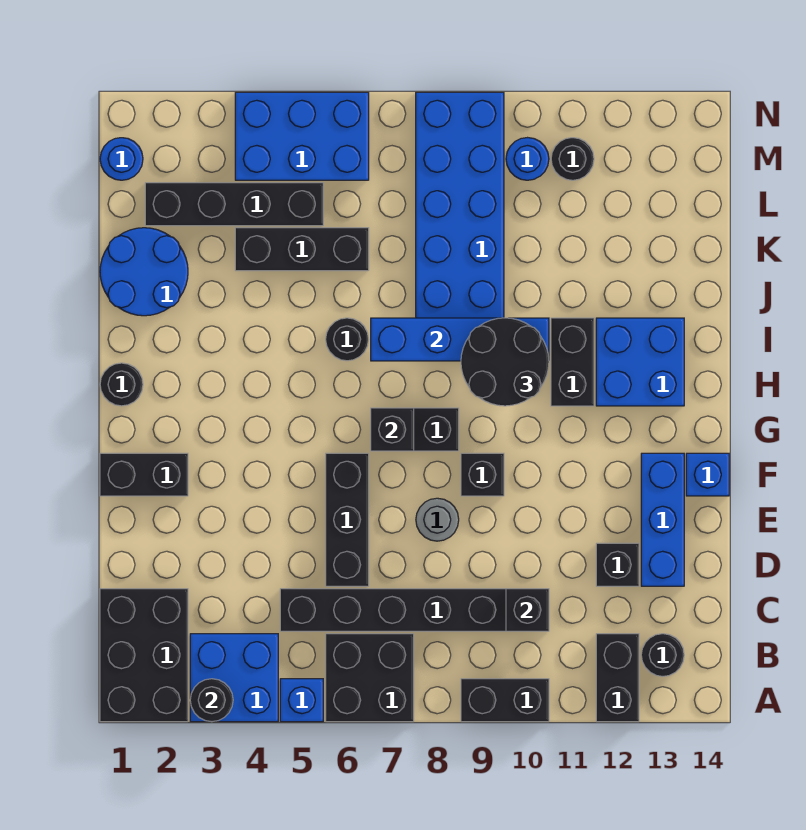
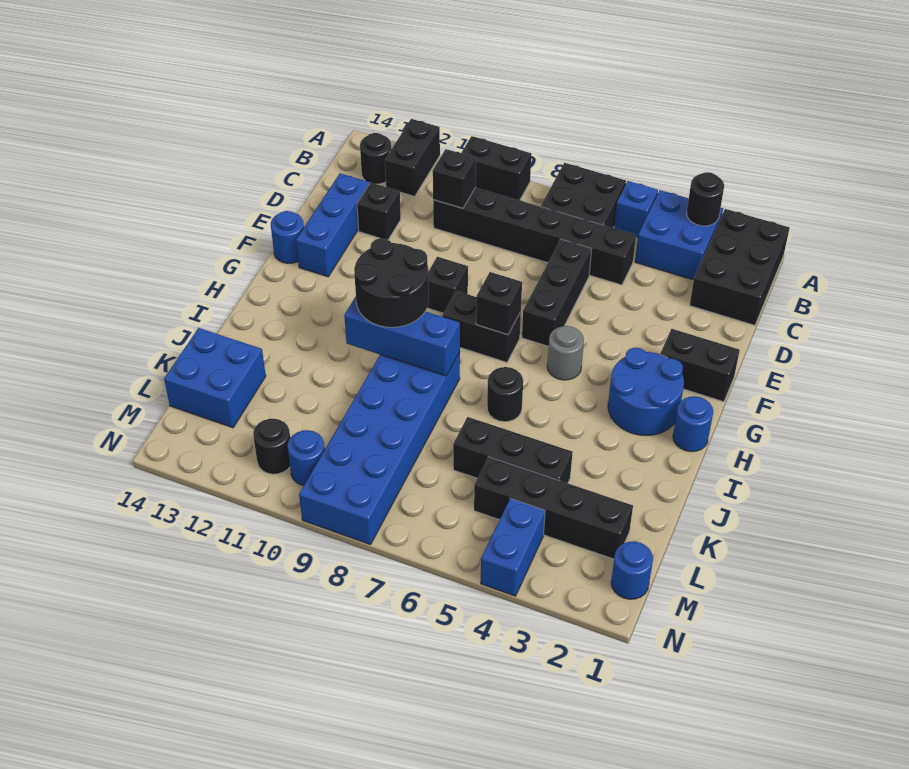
grey round brick E8 level 1 -> grey round brick G5 level 1
blue brick F14 level 1 -> blue round brick F14 level 1
black round brick H1 level 1 -> blue round brick H1 level 1
black brick H11:I11 level 1 -> none
blue brick H12:I13 level 1 -> blue brick K13:L14 level 1
blue brick I7:I10 level 2 -> blue brick I8:I10 level 2
blue round brick J1:K2 level 1 -> blue round brick G2:H3 level 1
blue brick M4:N6 level 1 -> blue brick M4:N4 level 1

